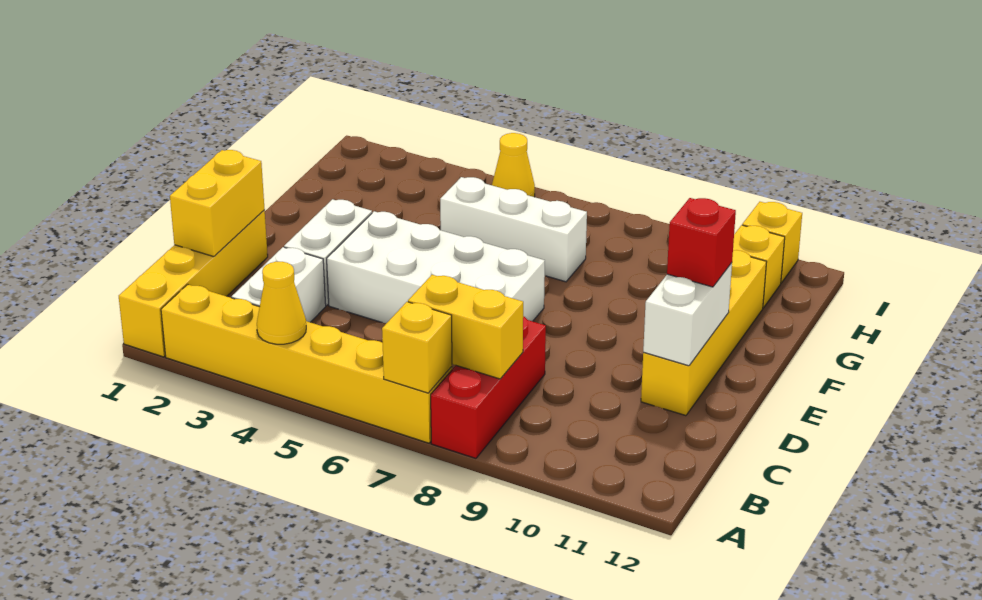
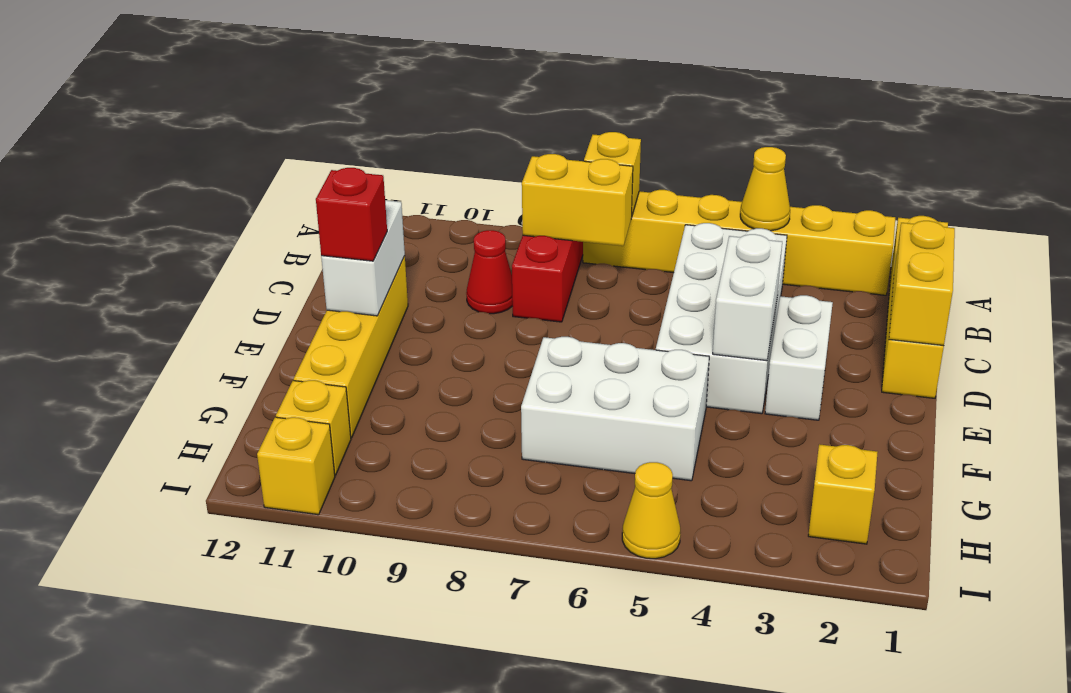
white brick B3:C3 level 1 -> white brick D4:E4 level 2
none -> red cone C9 level 1
white brick D4:E7 level 1 -> white brick B4:E5 level 1
white brick G5:G7 level 1 -> white brick F5:G7 level 1
none -> yellow brick H2 level 1

